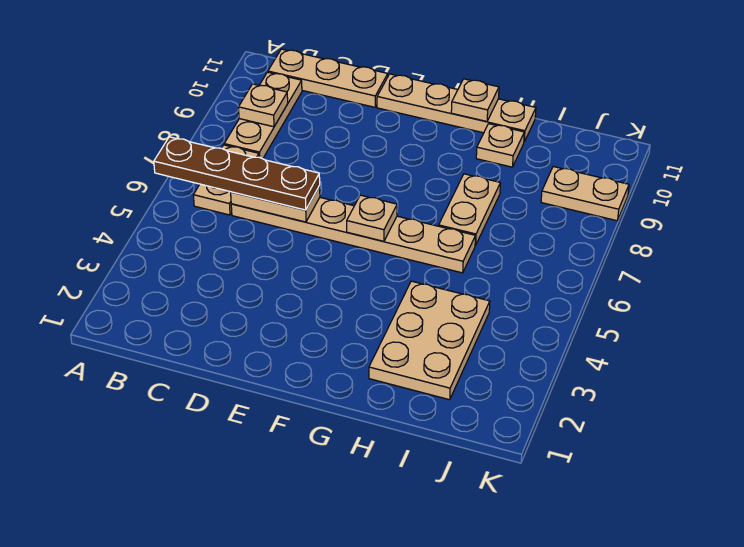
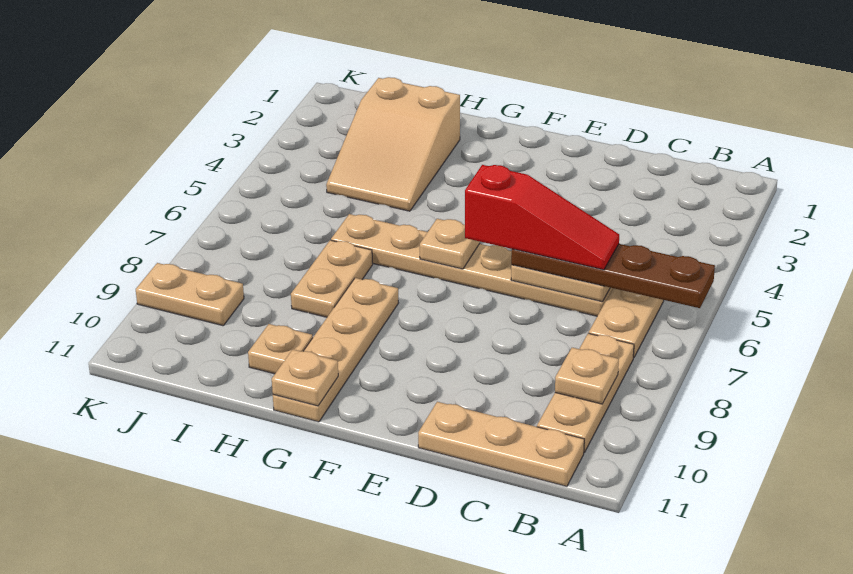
none -> red slope C6:E6 level 4 top E
tan plate E11:H11 level 1 -> tan plate G8:G11 level 1
tan plate H2:I4 level 1 -> tan slope H2:I4 level 1 top 2

